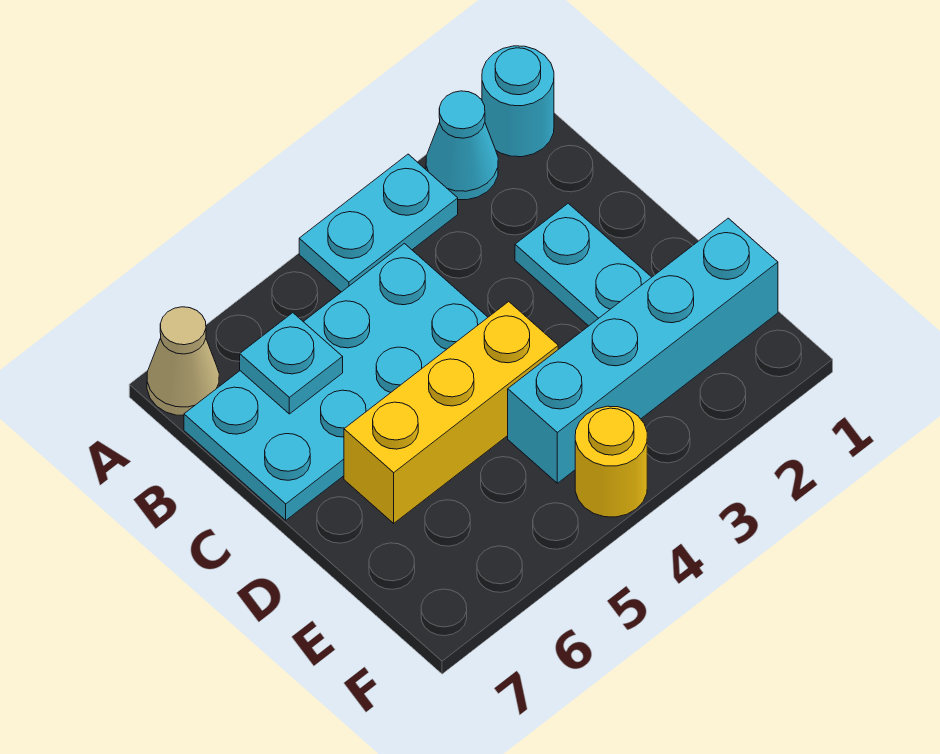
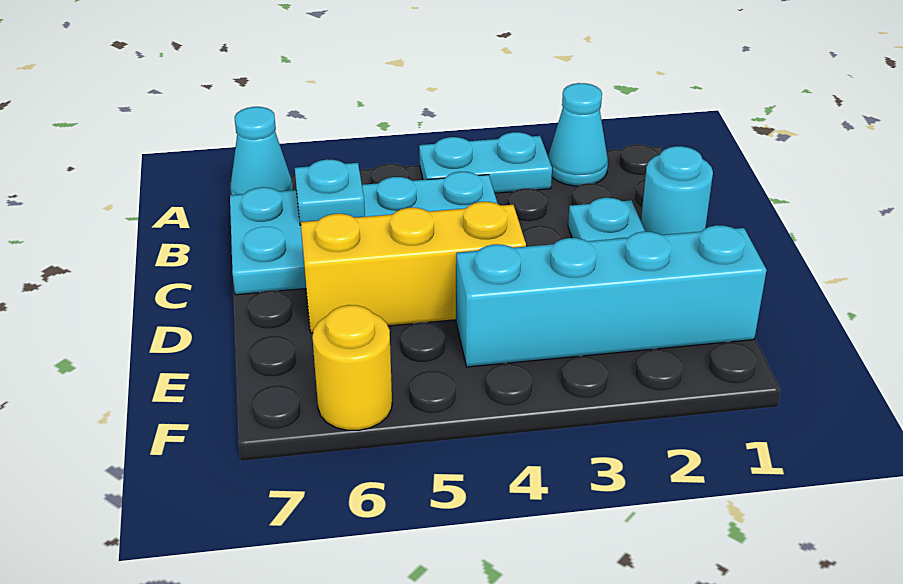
cyan round brick A1 level 1 -> cyan round brick C1 level 1
tan cone A7 level 1 -> cyan cone A7 level 1
yellow round brick F4 level 1 -> yellow round brick F6 level 1

